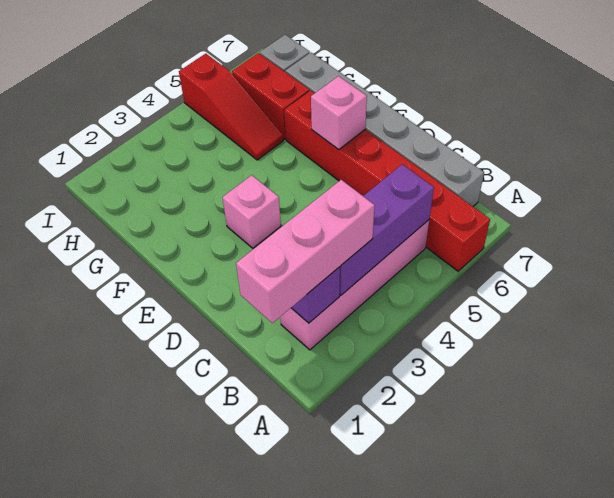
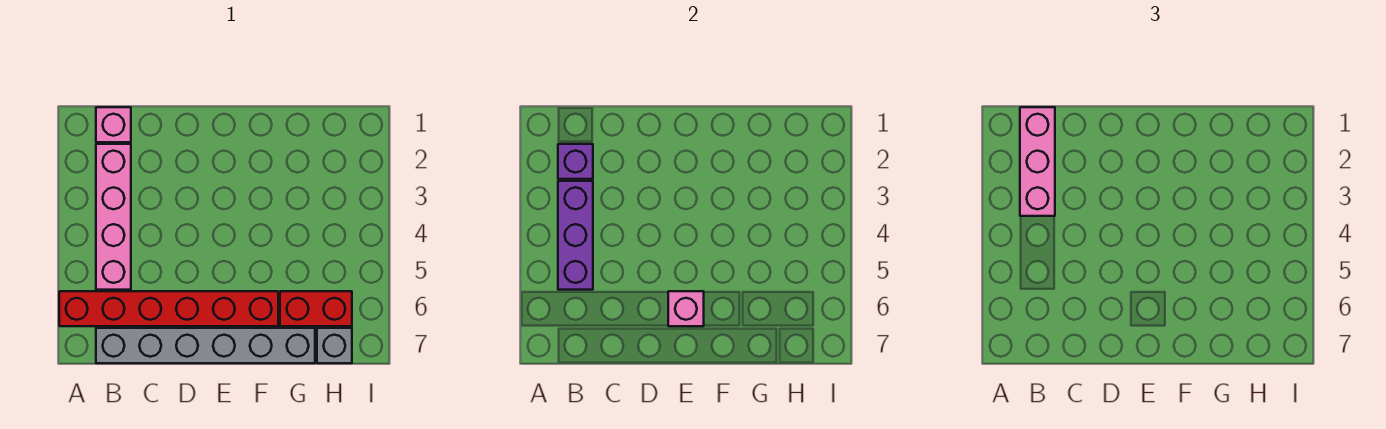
pink brick E3 level 1 -> pink brick B1 level 1
red slope G5:I5 level 1 top I -> none

